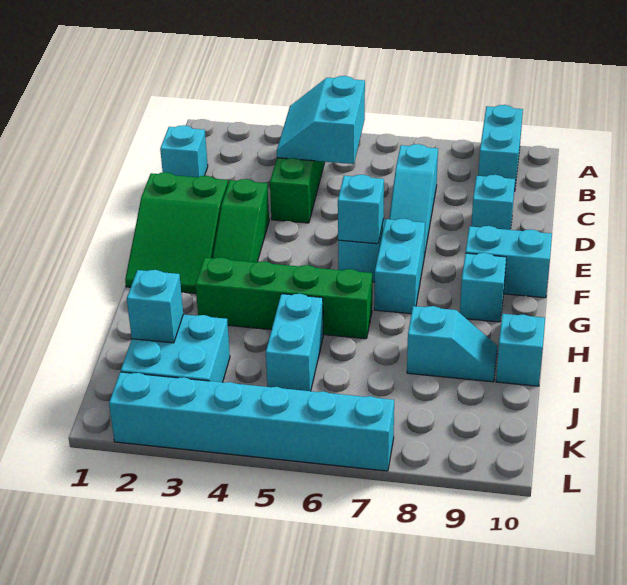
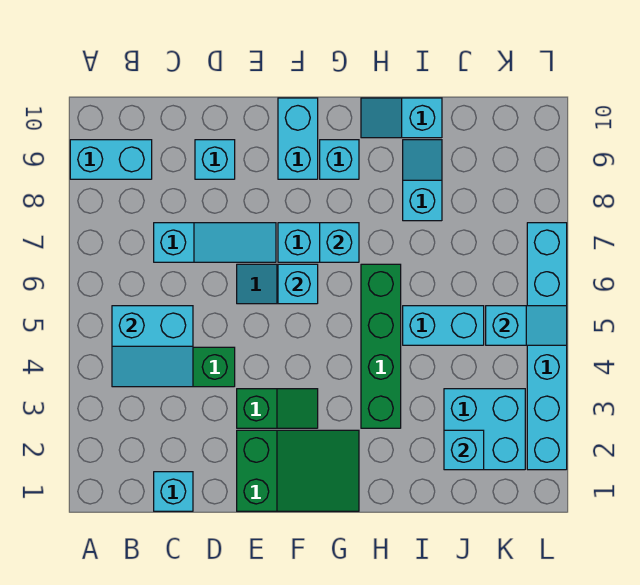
green slope E3:G3 level 1 top E -> green slope E3:F3 level 1 top E
none -> cyan brick G7 level 2
none -> cyan slope K5:L5 level 2 top K

